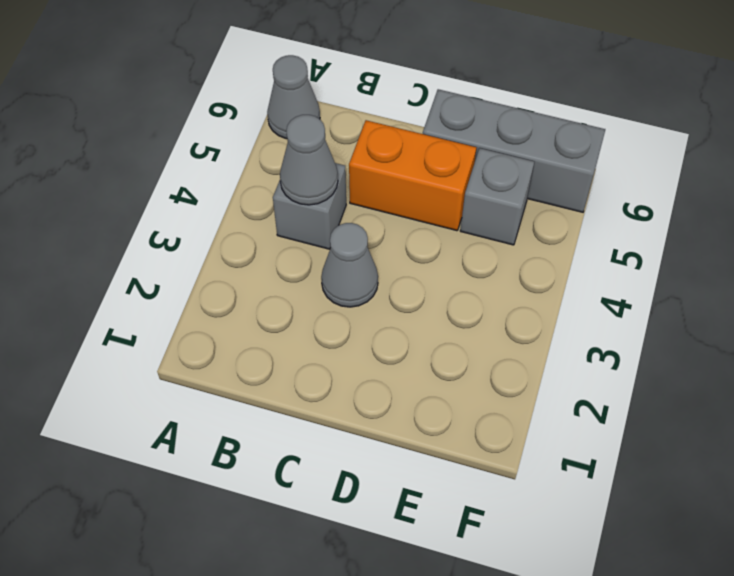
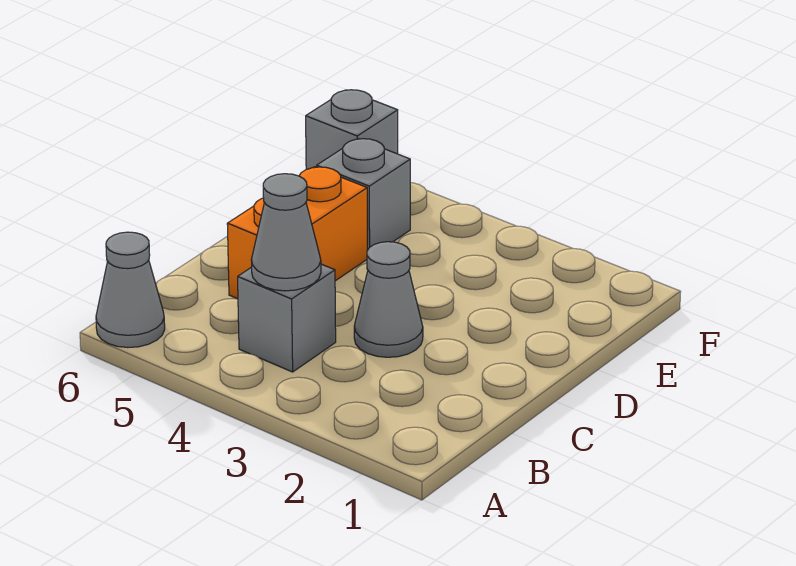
grey brick D6:F6 level 1 -> grey brick F6 level 1

